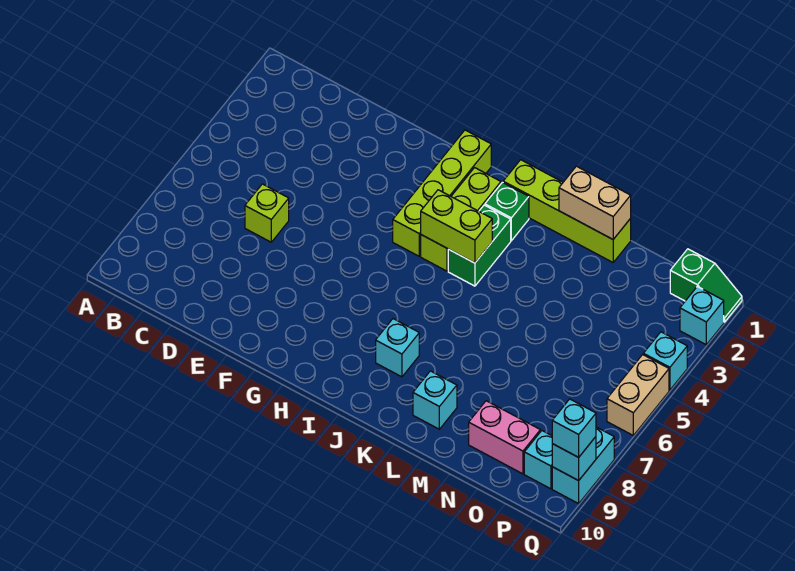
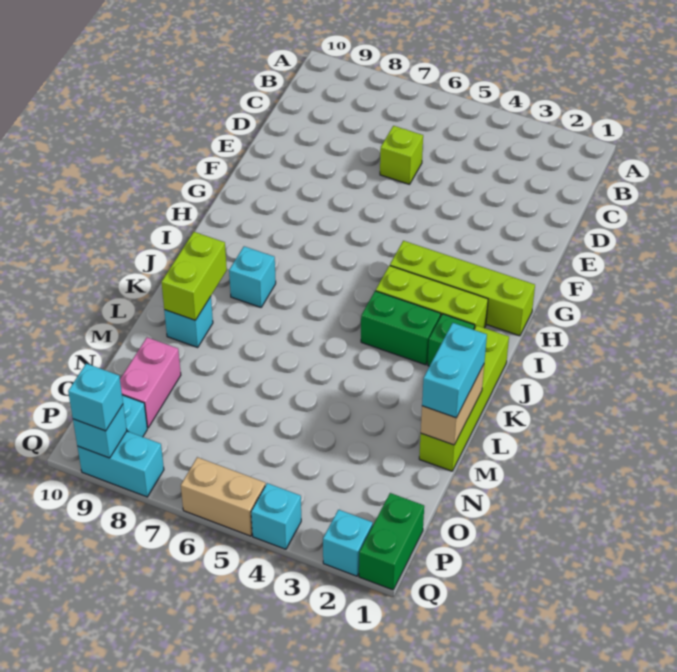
lime brick I4:J4 level 2 -> lime brick K9:L9 level 2
none -> cyan brick L1:M1 level 3
green slope P1:Q1 level 1 top P -> green brick P1:Q1 level 1

